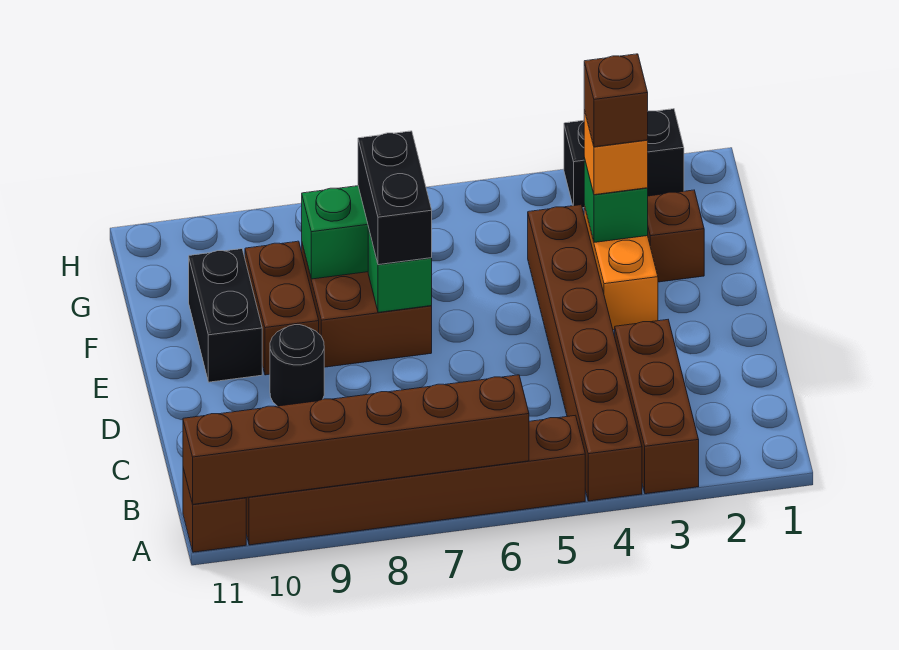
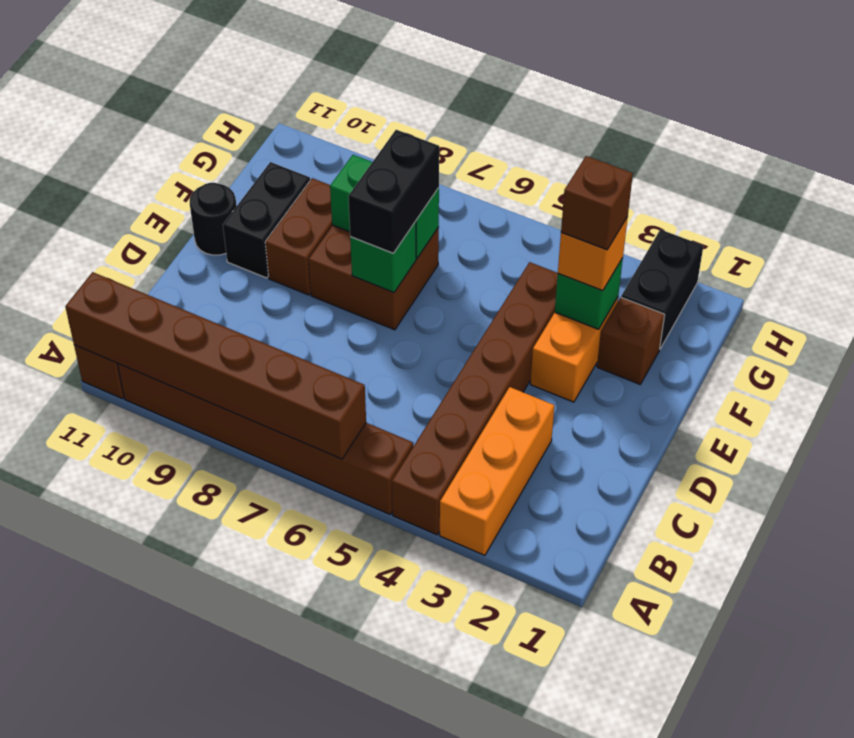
brown brick A3:C3 level 1 -> orange brick A3:C3 level 1
black round brick D9 level 1 -> black round brick E11 level 1
black brick H2:H3 level 1 -> black brick G2:H2 level 1

